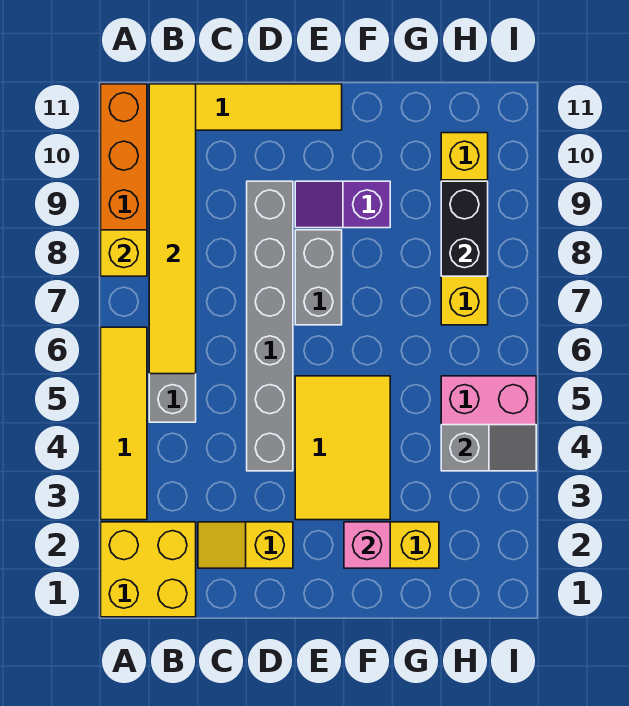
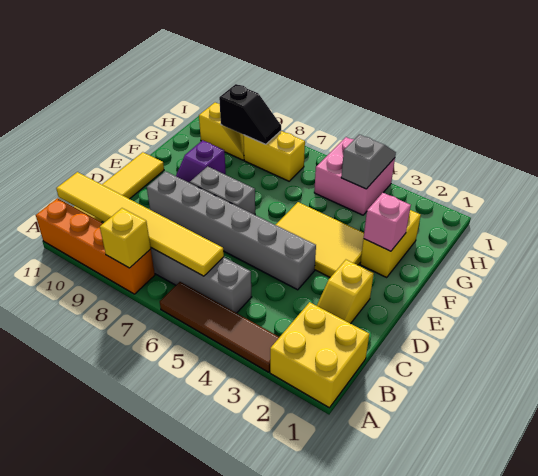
yellow tile A3:A6 level 1 -> brown tile A3:A6 level 1
black brick H8:H9 level 2 -> black slope H8:H9 level 2 top 9

